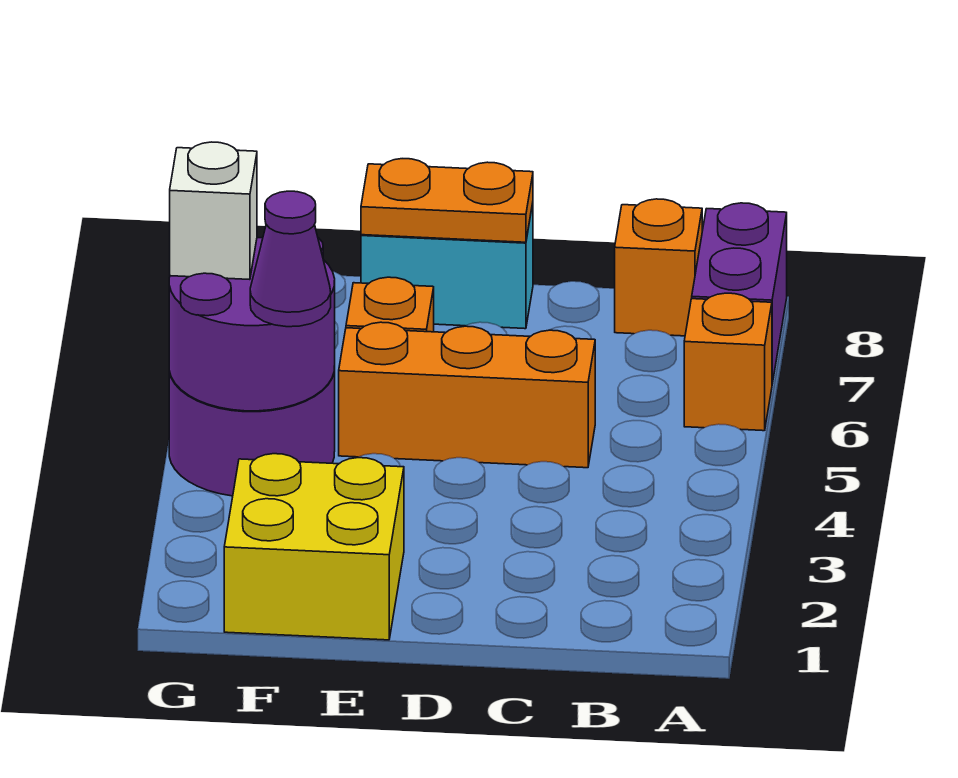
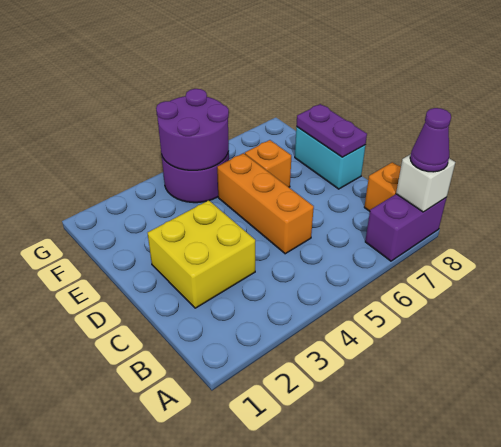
orange brick A6 level 1 -> none
orange plate D8:E8 level 2 -> purple plate D8:E8 level 2
yellow brick E1:F2 level 1 -> yellow brick C2:D3 level 1
purple cone F4 level 3 -> purple cone A8 level 3
white brick G5 level 3 -> white brick A8 level 2

